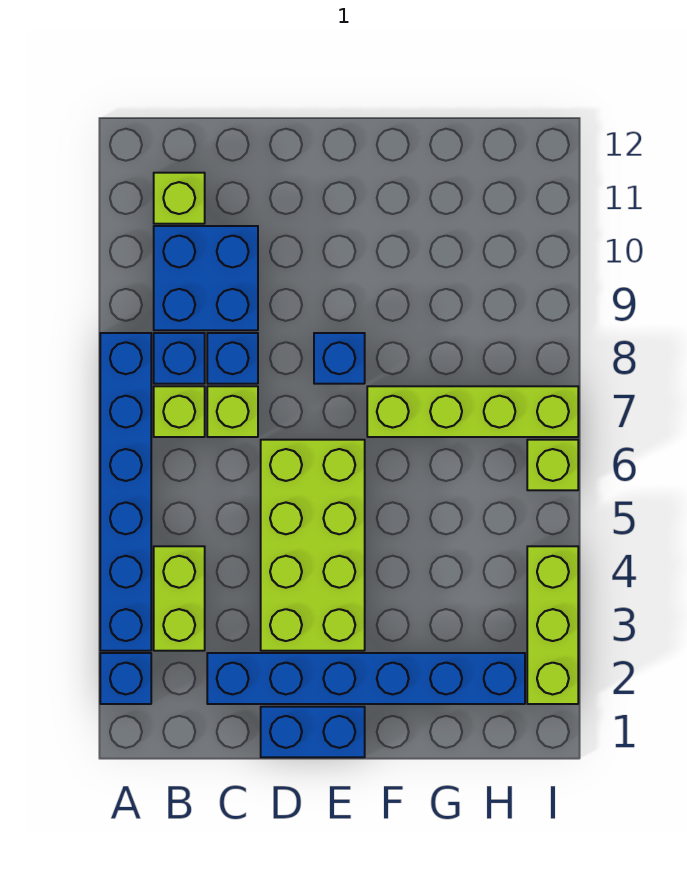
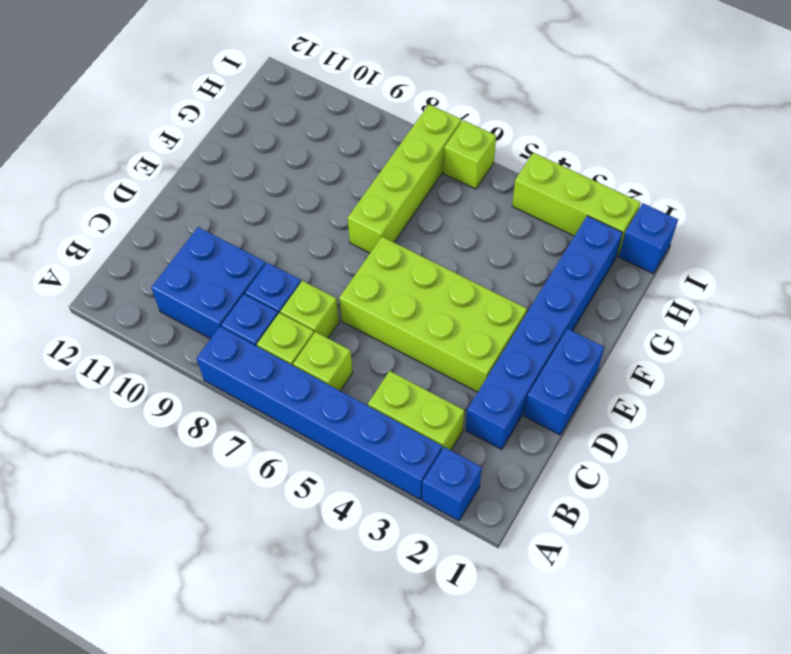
lime brick B11 level 1 -> lime brick B6 level 1
blue brick E8 level 1 -> blue brick I1 level 1

